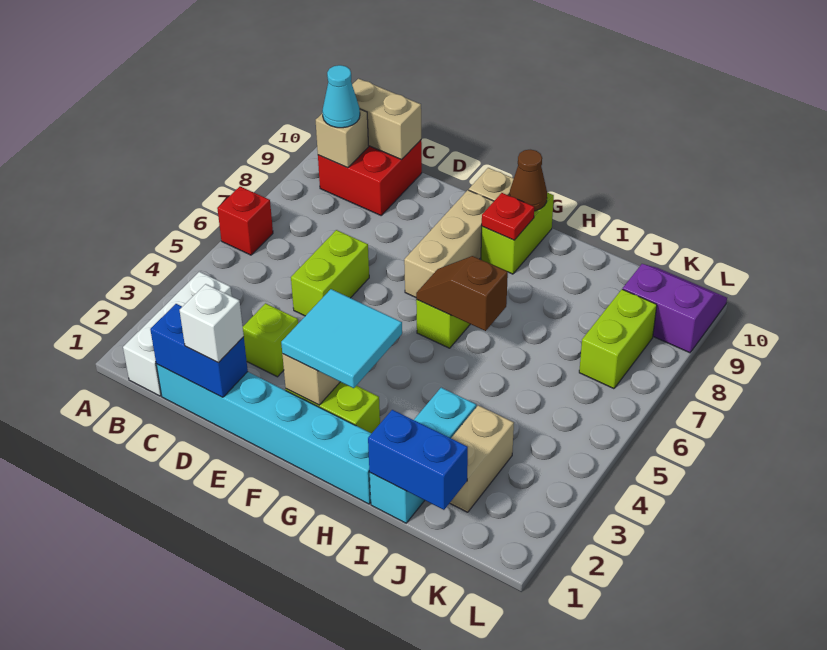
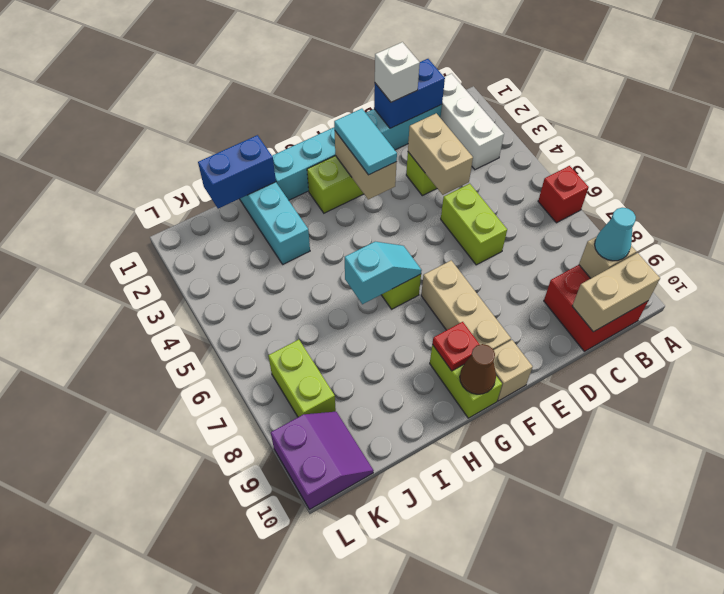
cyan tile F2:G3 level 3 -> cyan tile F2:F3 level 3
brown slope G6:H6 level 2 top H -> cyan slope G6:H6 level 2 top H
tan brick J2:J3 level 1 -> tan brick D3:D4 level 2
purple slope K9:L10 level 1 top 9 -> purple slope K9:L10 level 1 top L

